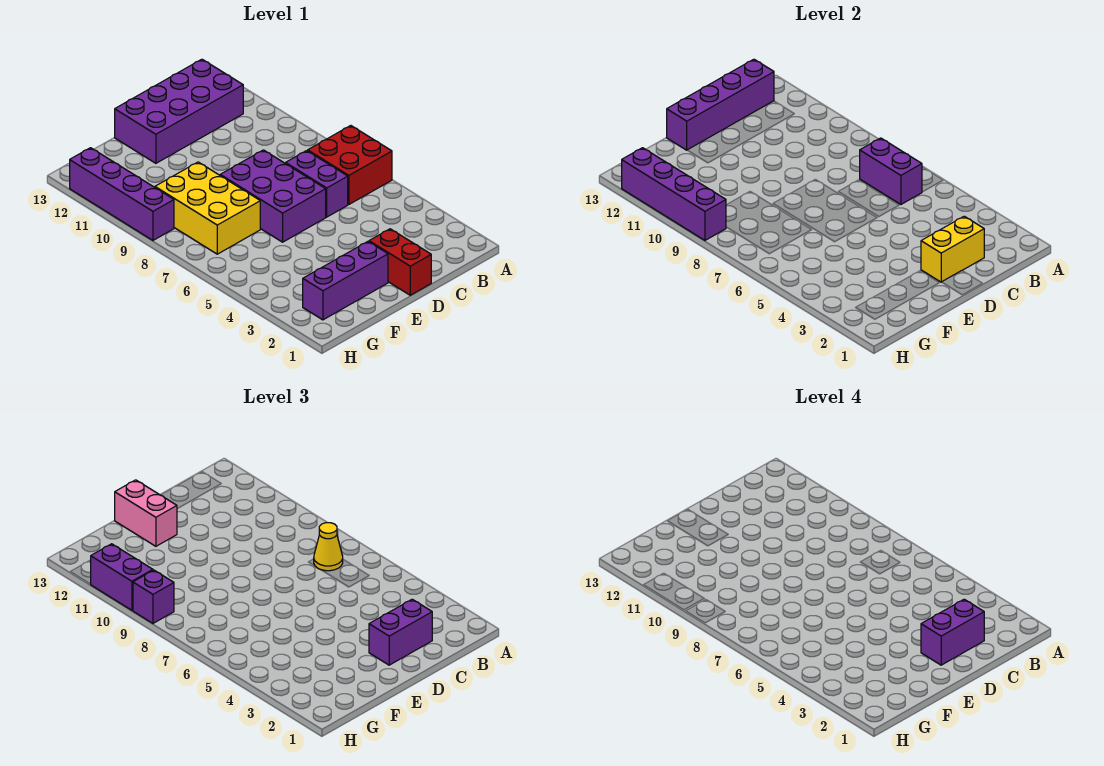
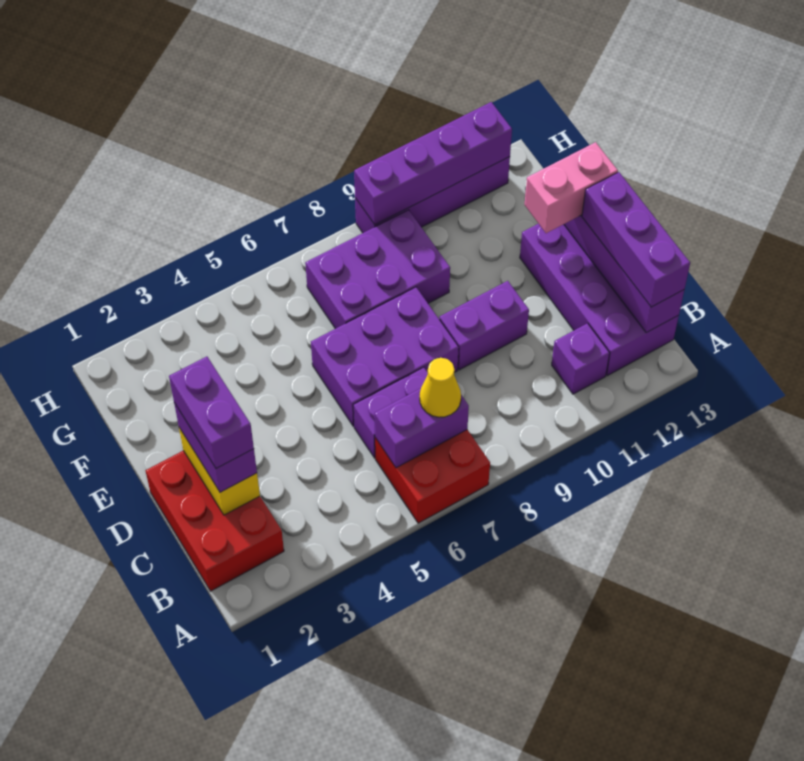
red brick D1:D2 level 1 -> red brick B1:D2 level 1
purple brick E2:G2 level 1 -> purple brick B13:D13 level 3
yellow brick F7:G9 level 1 -> purple brick F7:G9 level 1
purple brick H9 level 3 -> purple brick B11 level 1
purple brick H10:H11 level 3 -> purple brick D9:D10 level 1

